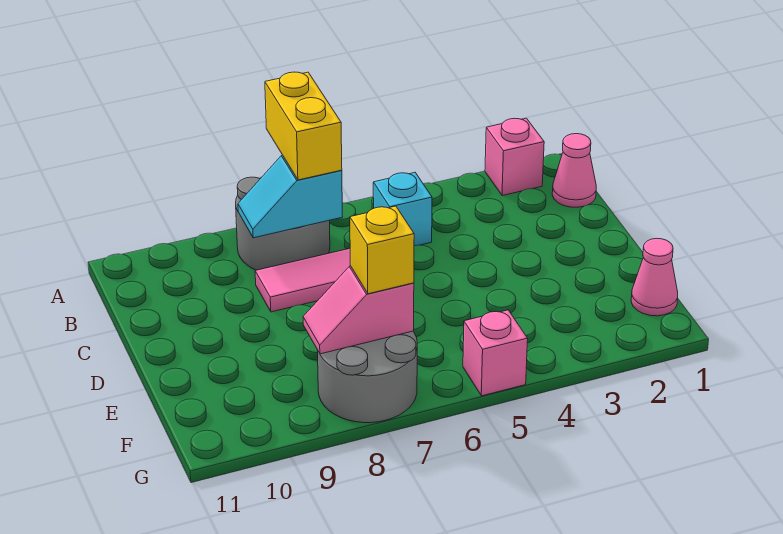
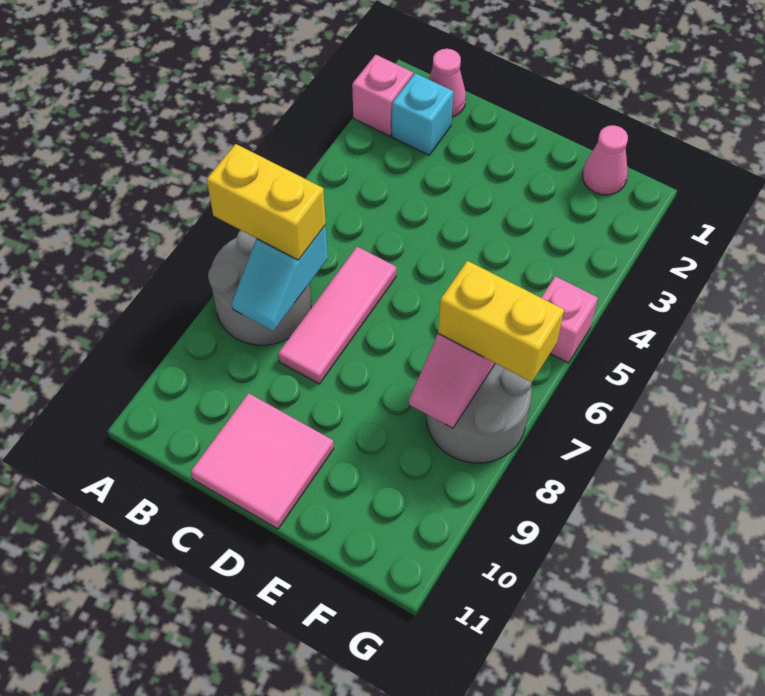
cyan brick B5 level 1 -> cyan brick B2 level 1
none -> pink tile C10:D11 level 1
yellow brick F7 level 3 -> yellow brick F7:G7 level 3

